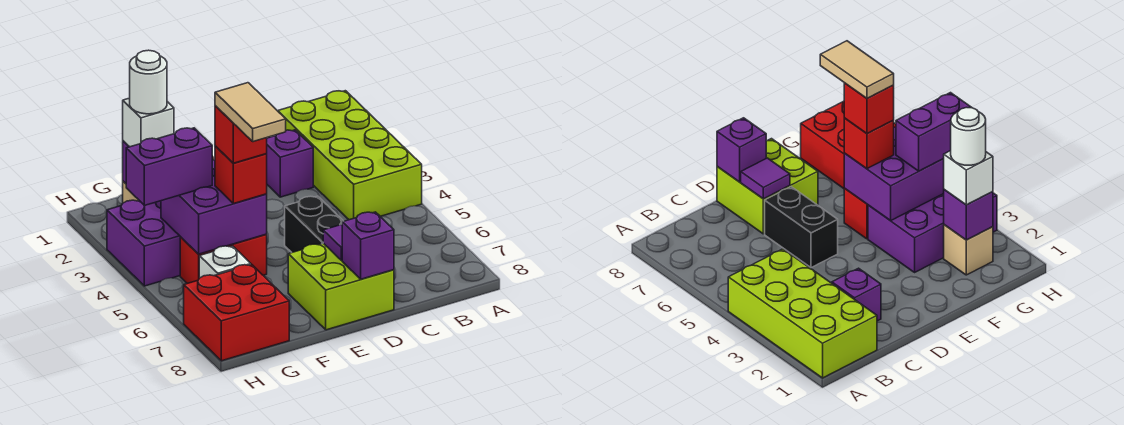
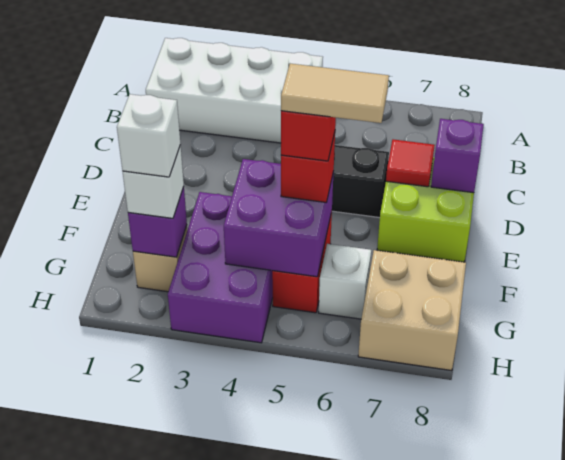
lime brick A1:B4 level 1 -> white brick A1:B4 level 1
purple brick C2 level 1 -> none
purple tile D7 level 2 -> red tile D7 level 2
white round brick G2 level 4 -> white brick G2 level 4
purple brick G4:H4 level 3 -> none
red brick G7:H8 level 1 -> tan brick G7:H8 level 1

